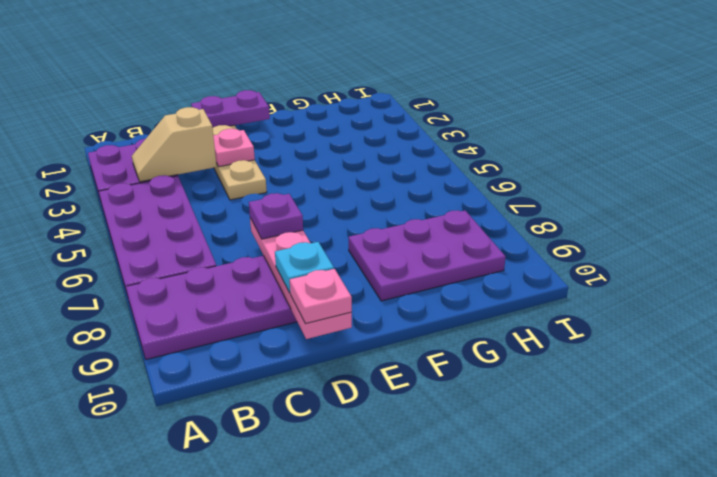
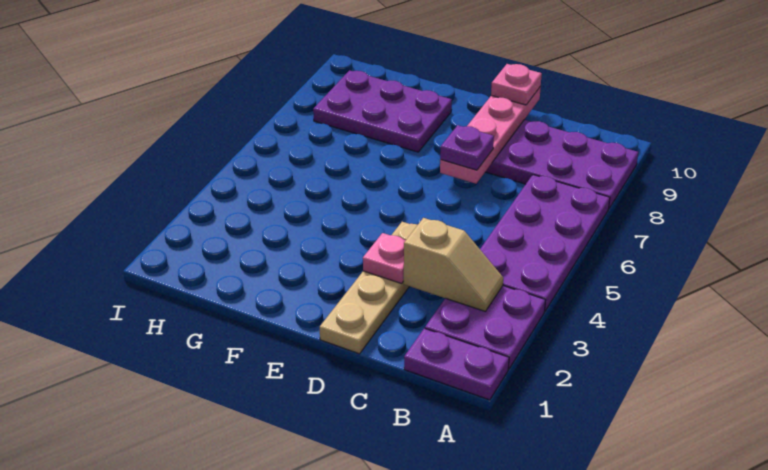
purple plate D1:E1 level 2 -> purple plate A1:B1 level 1
cyan plate D9 level 3 -> none

